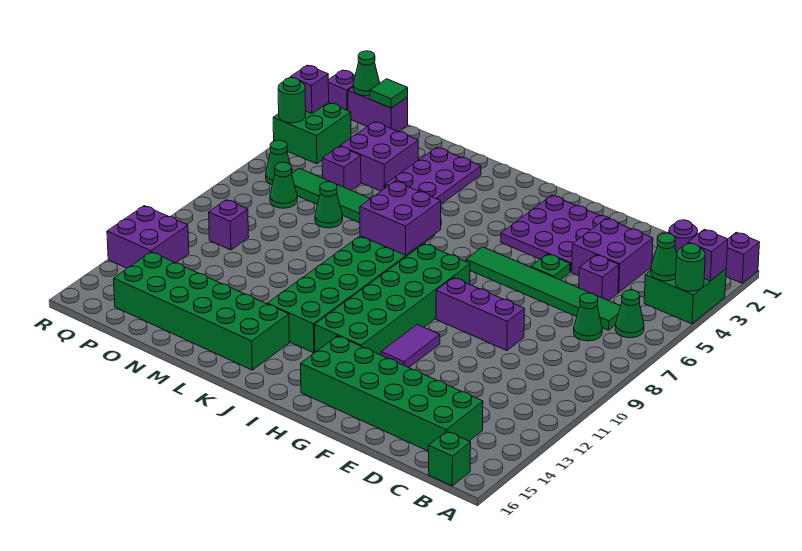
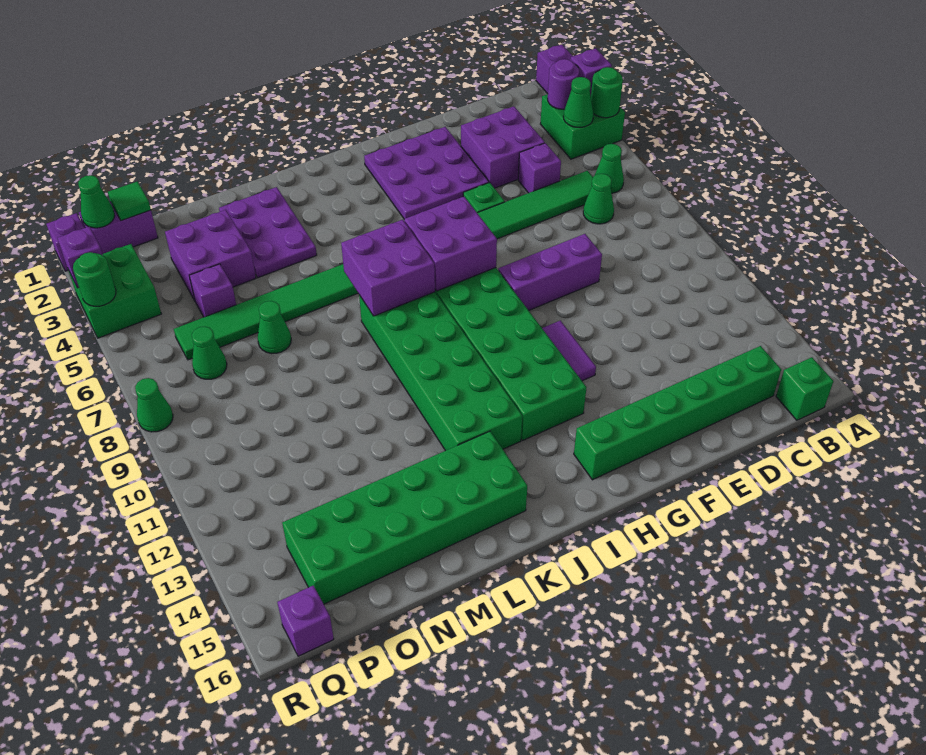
green brick C14:H15 level 1 -> green brick C15:H15 level 1
purple brick P10 level 1 -> purple brick Q16 level 1
green cone Q6 level 1 -> green cone R8 level 1
purple brick Q12:R13 level 1 -> purple brick H7:I8 level 2

